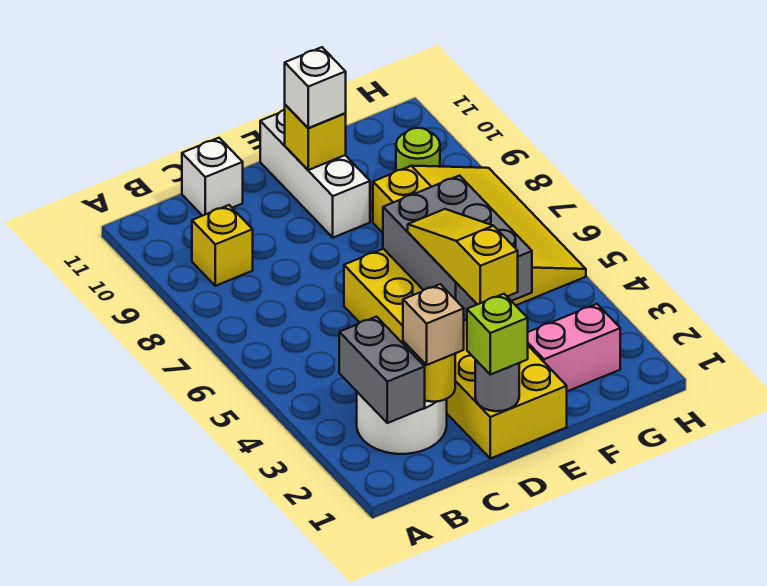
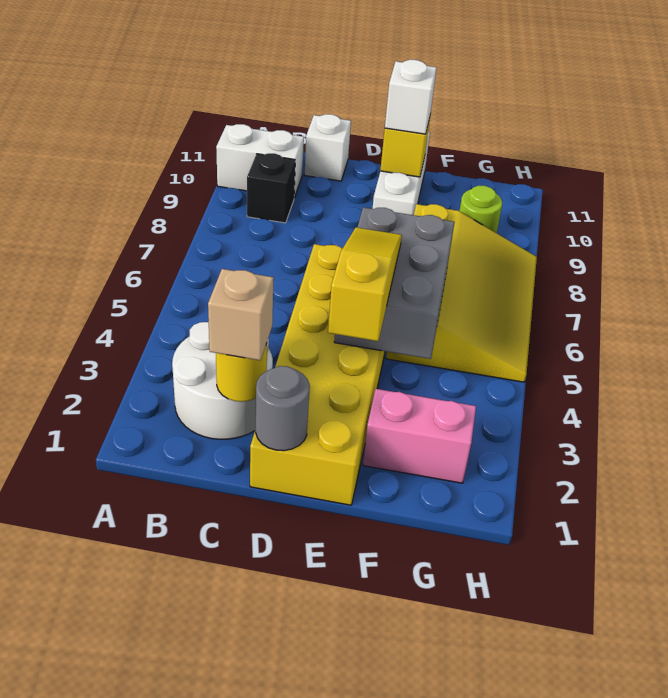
none -> white brick A10:B10 level 1
grey brick B2:B3 level 2 -> none
yellow brick B9 level 1 -> black brick B9 level 1
lime brick D1 level 3 -> none

